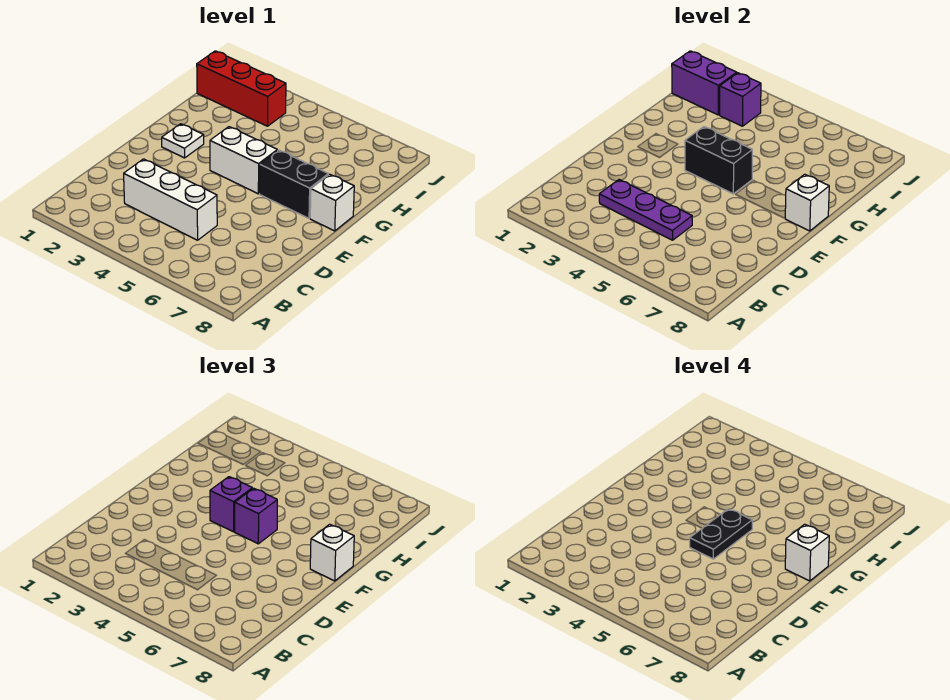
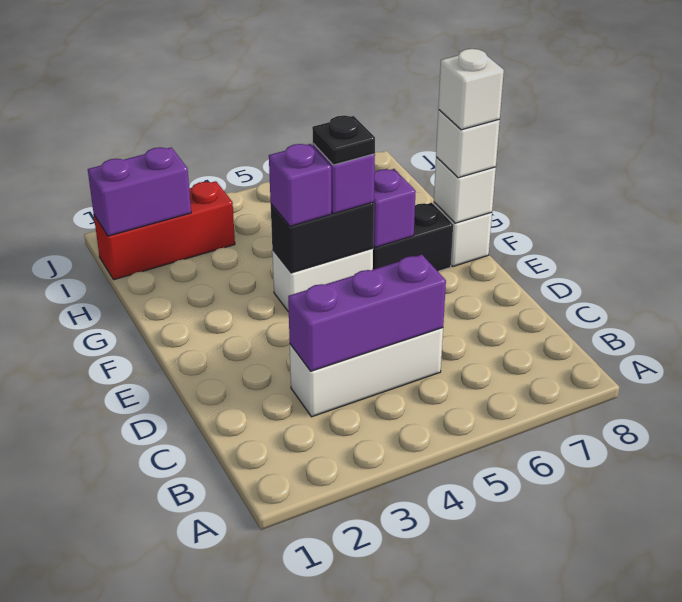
purple plate C3:C5 level 2 -> purple brick C3:C5 level 2
black plate E5:F5 level 4 -> black plate F5 level 4
white plate F2 level 1 -> none
purple brick I3 level 2 -> purple brick F6 level 2

